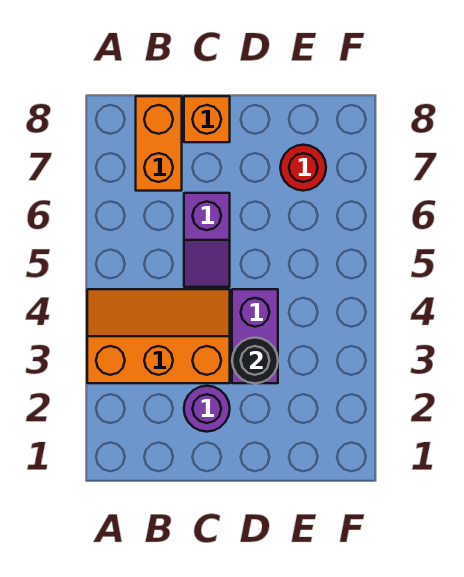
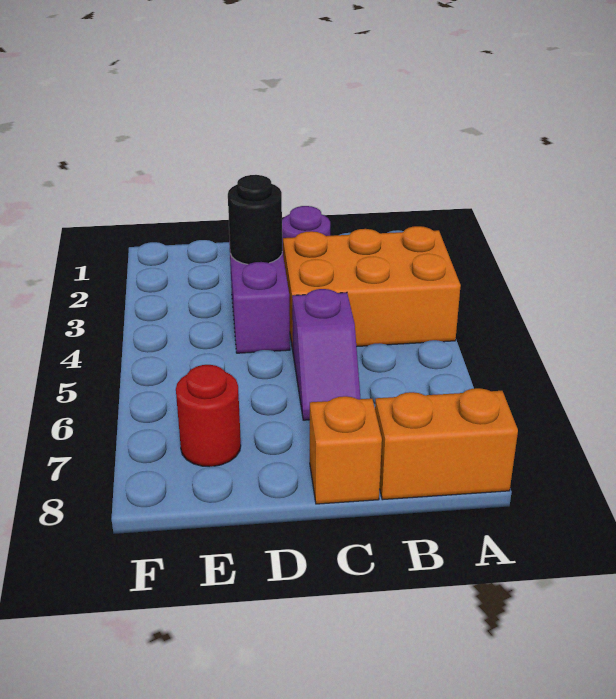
orange slope A3:C4 level 1 top 3 -> orange brick A3:C4 level 1
orange brick B7:B8 level 1 -> orange brick A8:B8 level 1
purple slope C5:C6 level 1 top 6 -> purple slope C5:C6 level 1 top 5

